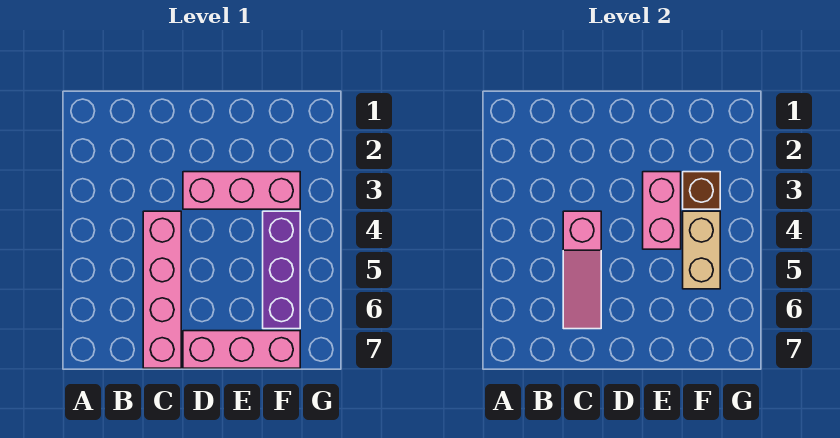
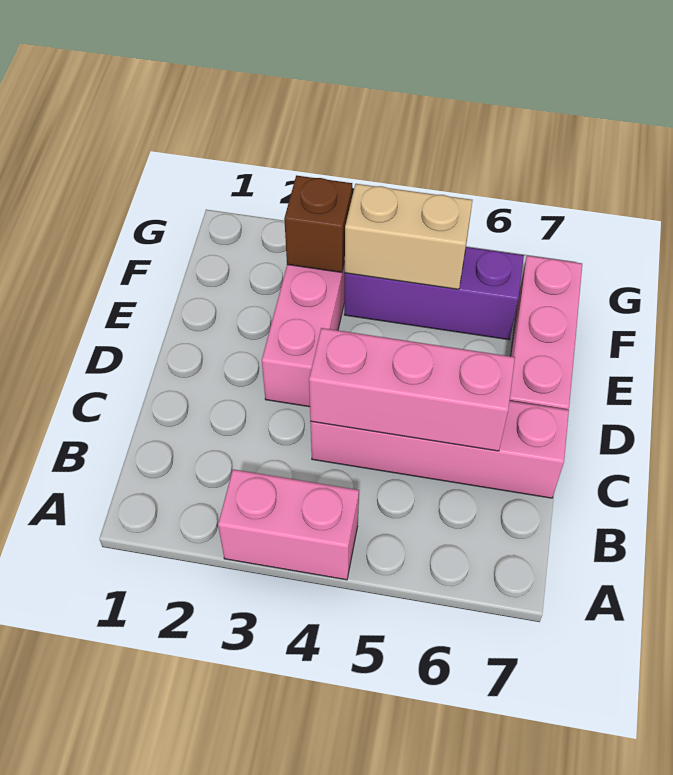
pink slope C4:C6 level 2 top 4 -> pink brick C4:C6 level 2
pink brick E3:E4 level 2 -> pink brick A3:A4 level 1

